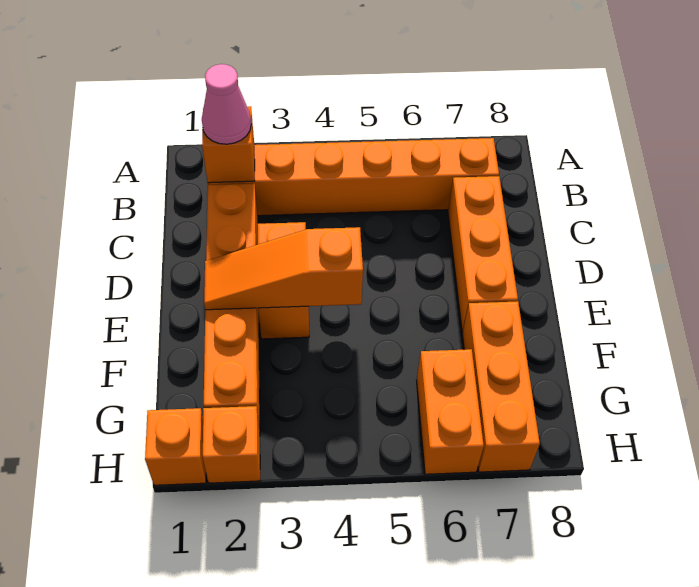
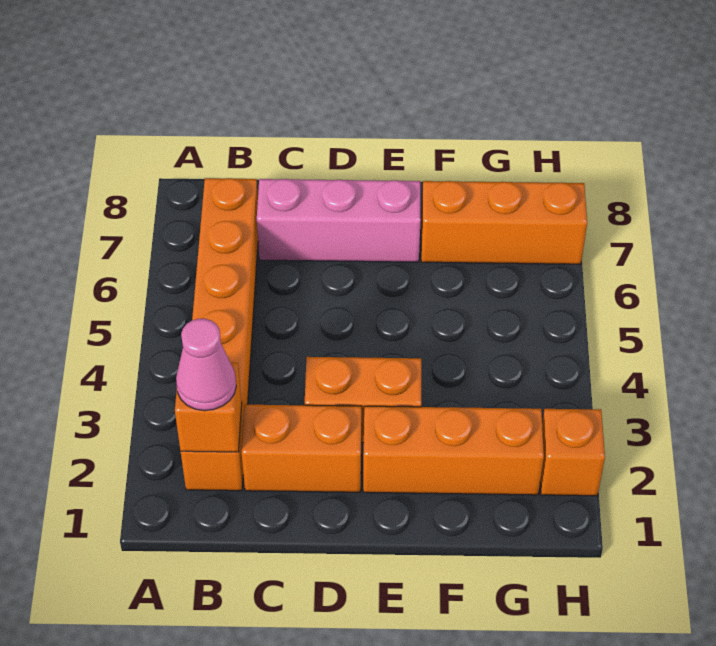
orange brick C7:E7 level 1 -> pink brick C7:E7 level 1
orange slope E2:E4 level 2 top 4 -> none
orange brick G6:H6 level 1 -> none
orange brick H1 level 1 -> none

